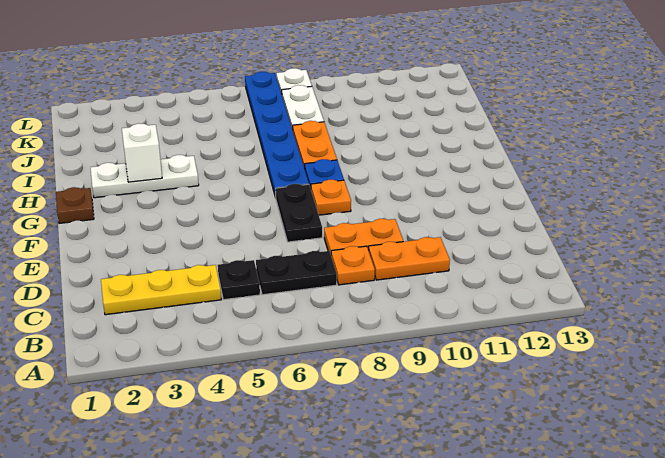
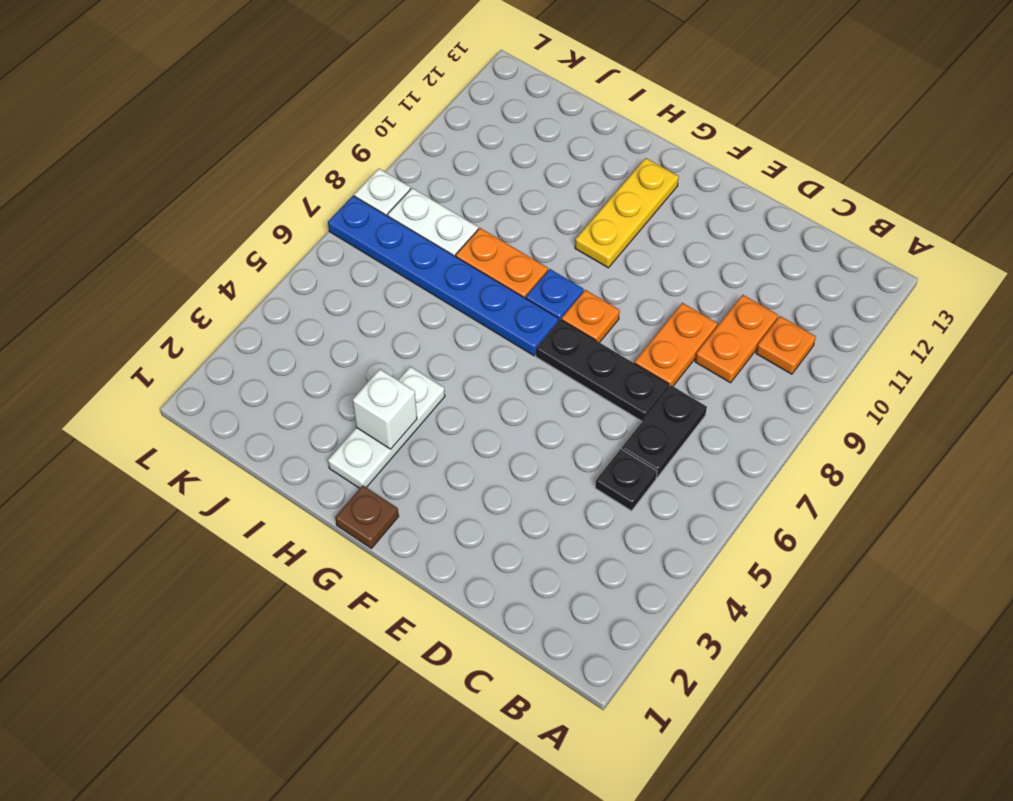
yellow plate C2:C4 level 1 -> yellow plate G10:G12 level 1
orange plate C8 level 1 -> orange plate B10 level 1
black plate E7:F7 level 1 -> black plate D7:F7 level 1

